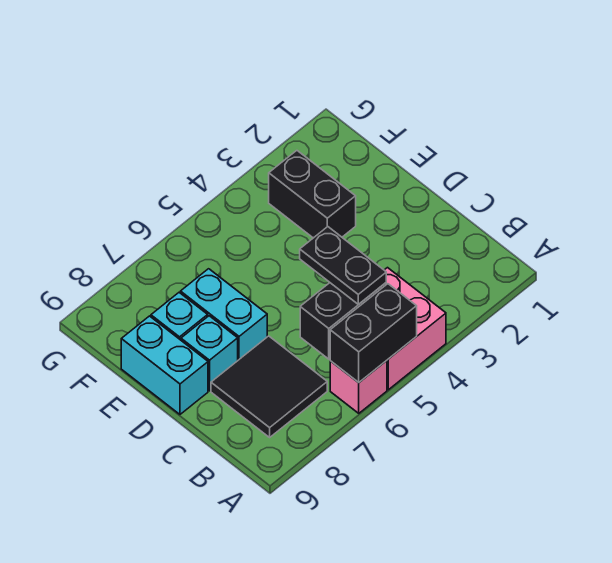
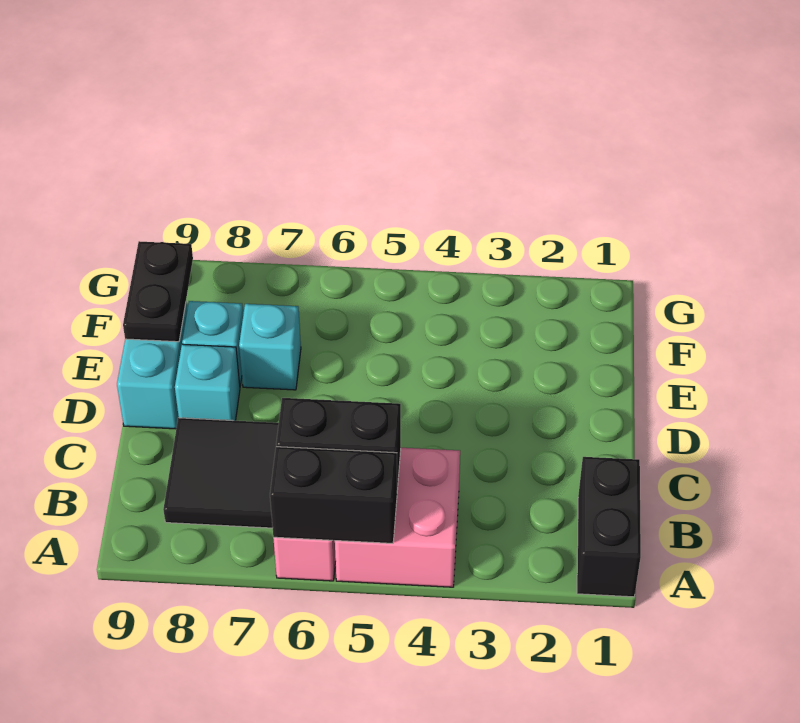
black plate B5:C5 level 3 -> black plate E9:F9 level 2
cyan brick D7:E7 level 1 -> cyan brick E7 level 1
black brick E3:F3 level 1 -> black brick A1:B1 level 1

